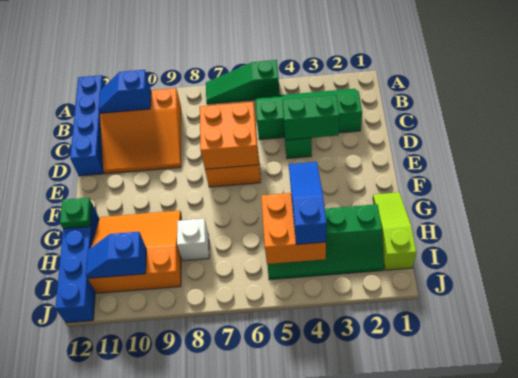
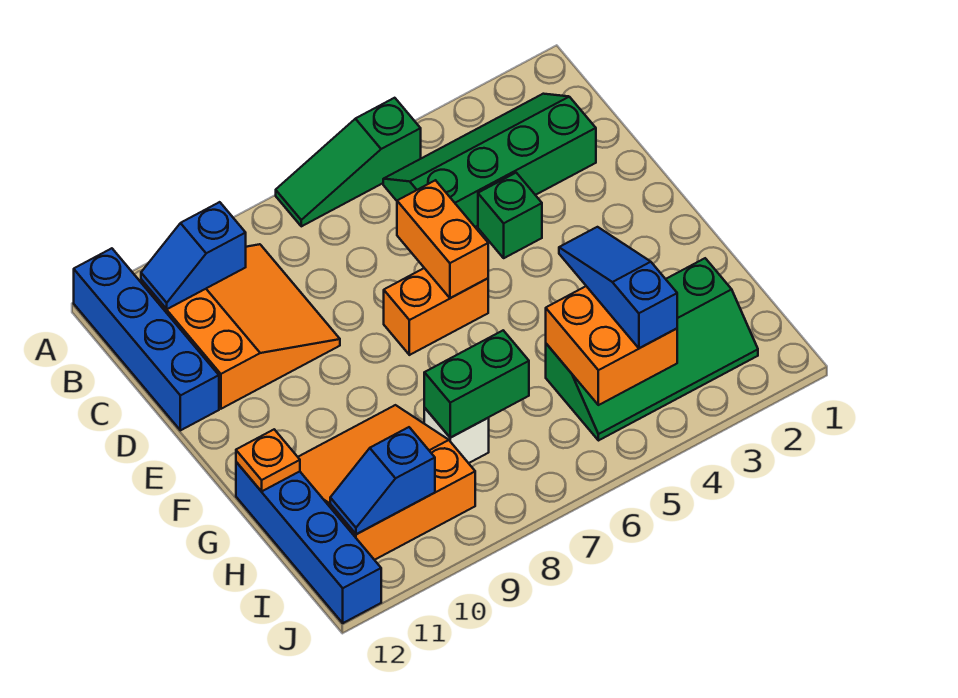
orange slope B9:D11 level 1 top B -> orange slope B9:D11 level 1 top 11
green brick D3:D4 level 2 -> green brick H7:H8 level 2
orange brick D6:E7 level 2 -> orange brick D6:E6 level 2
lime slope G1:I1 level 1 top I -> none
green plate G12 level 2 -> orange plate G12 level 2

